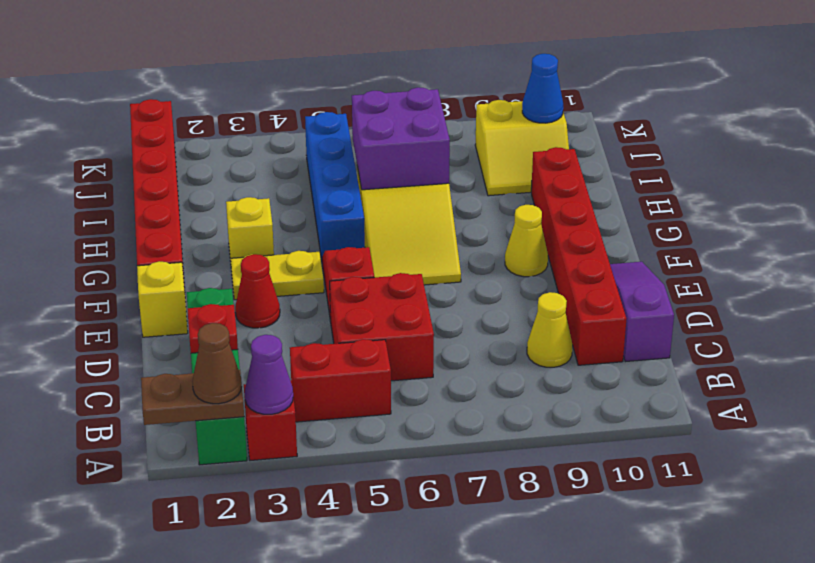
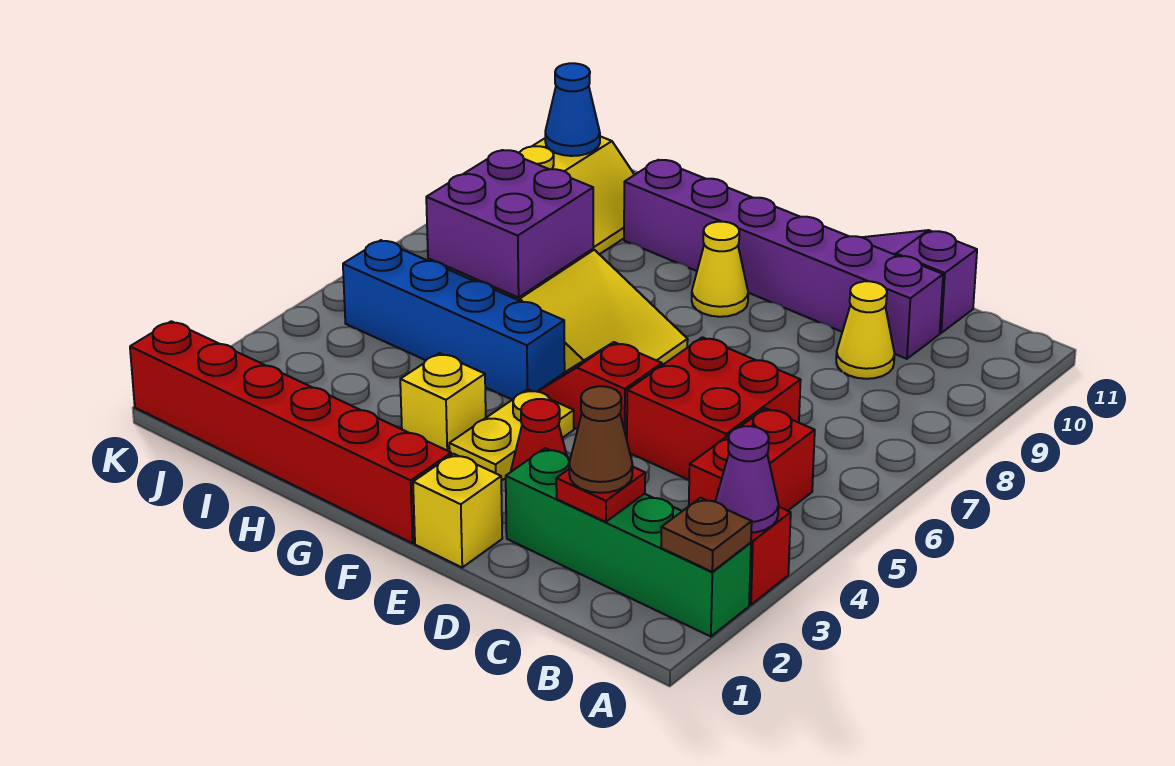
brown plate A1:A2 level 2 -> brown plate A2 level 2
brown cone A2 level 3 -> brown cone C2 level 3
red brick C10:H10 level 1 -> purple brick C10:H10 level 1

